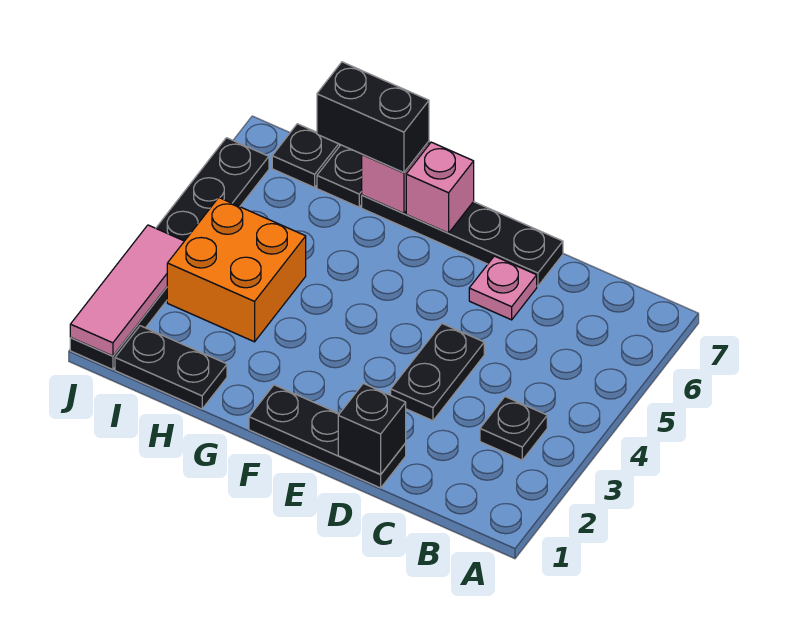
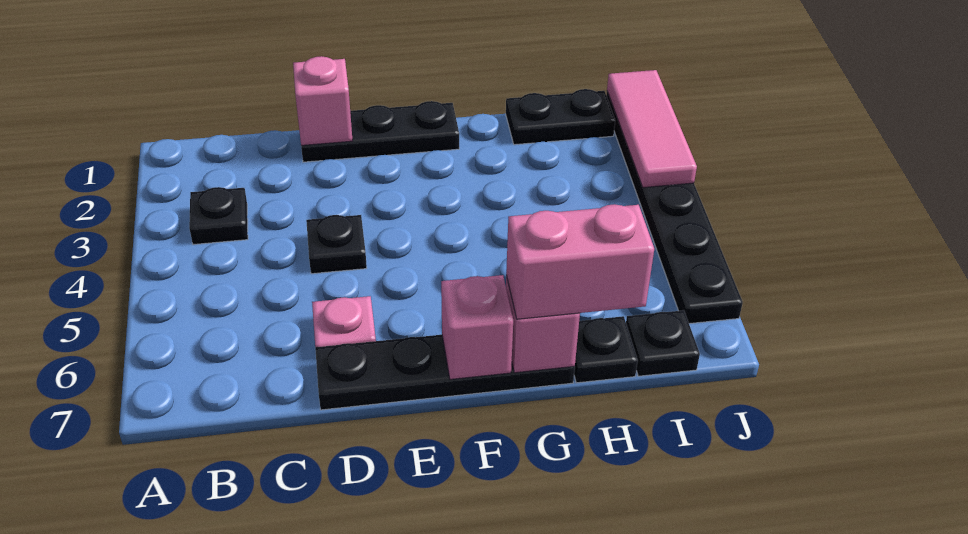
black brick D1 level 2 -> pink brick D1 level 2
black plate D3:D4 level 1 -> black plate D4 level 1
black brick G7:H7 level 3 -> pink brick G7:H7 level 3
orange brick H3:I4 level 1 -> none

